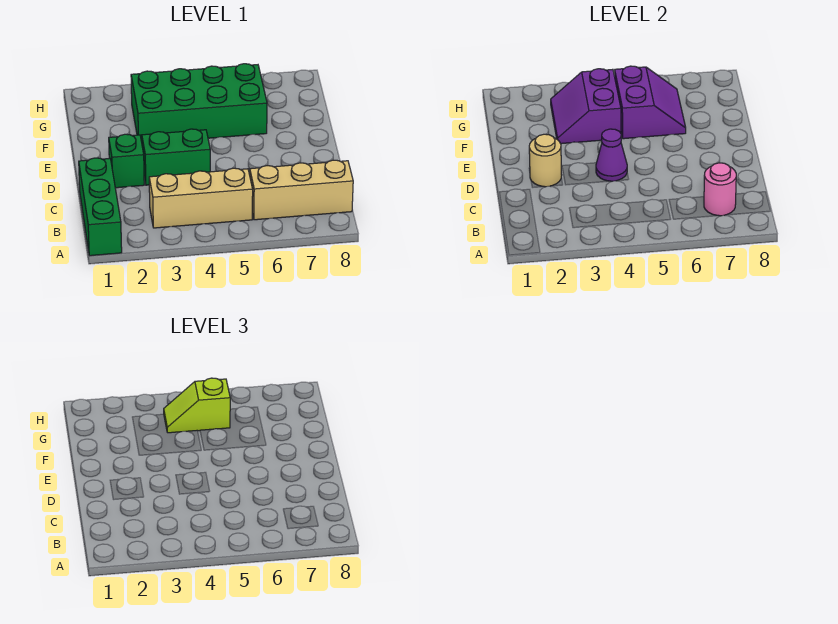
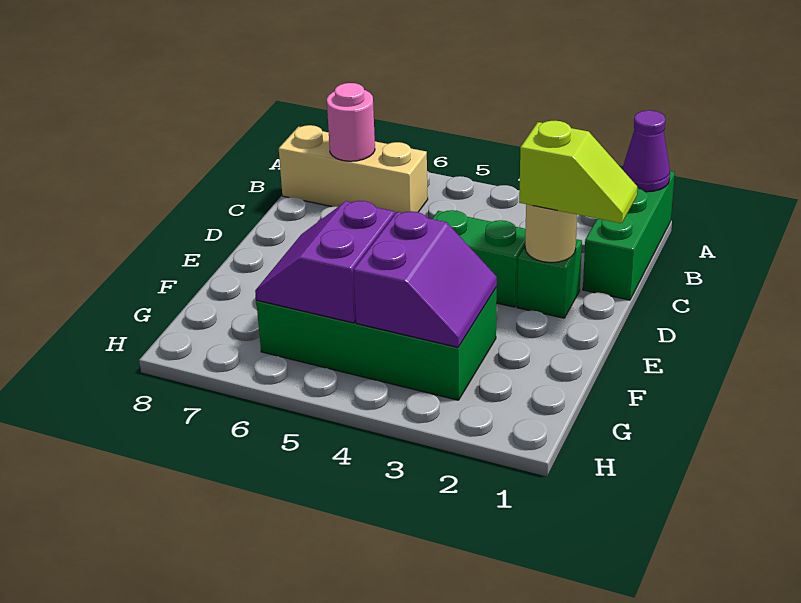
tan brick B3:B5 level 1 -> none
purple cone D4 level 2 -> purple cone A1 level 2
lime slope G4:G5 level 3 top 5 -> lime slope D1:D2 level 3 top 2

